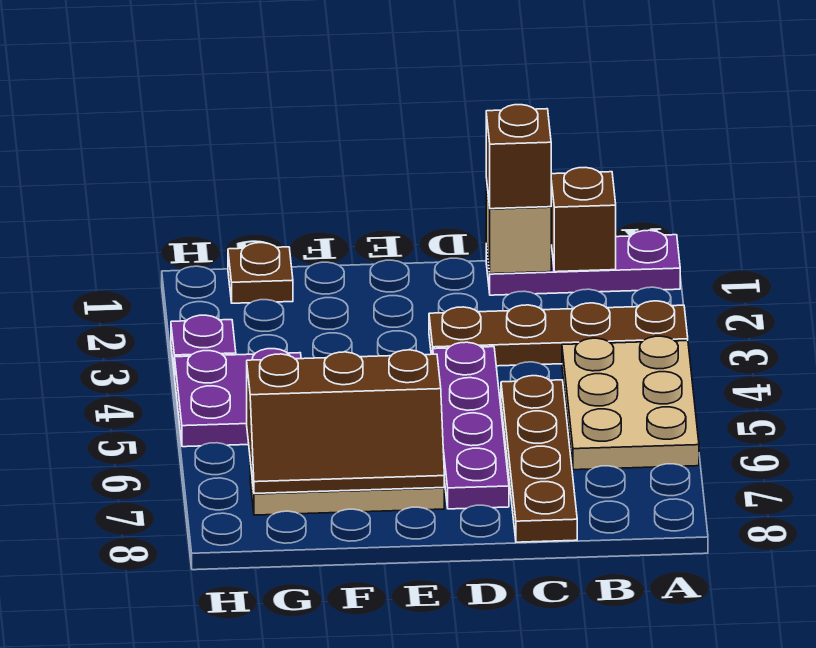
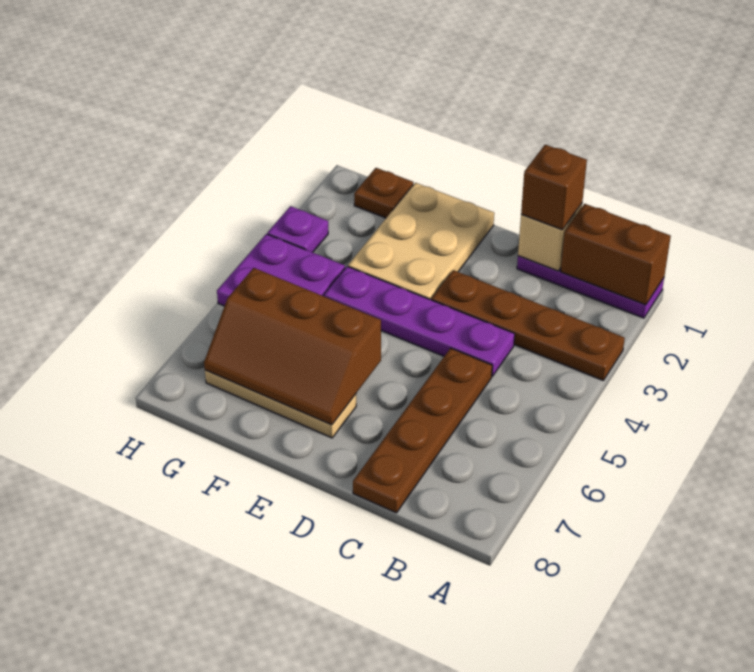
tan plate A4:B6 level 1 -> tan plate E1:F3 level 1
brown brick B1 level 2 -> brown brick A1:B1 level 2
purple plate D4:D7 level 1 -> purple plate C4:F4 level 1

